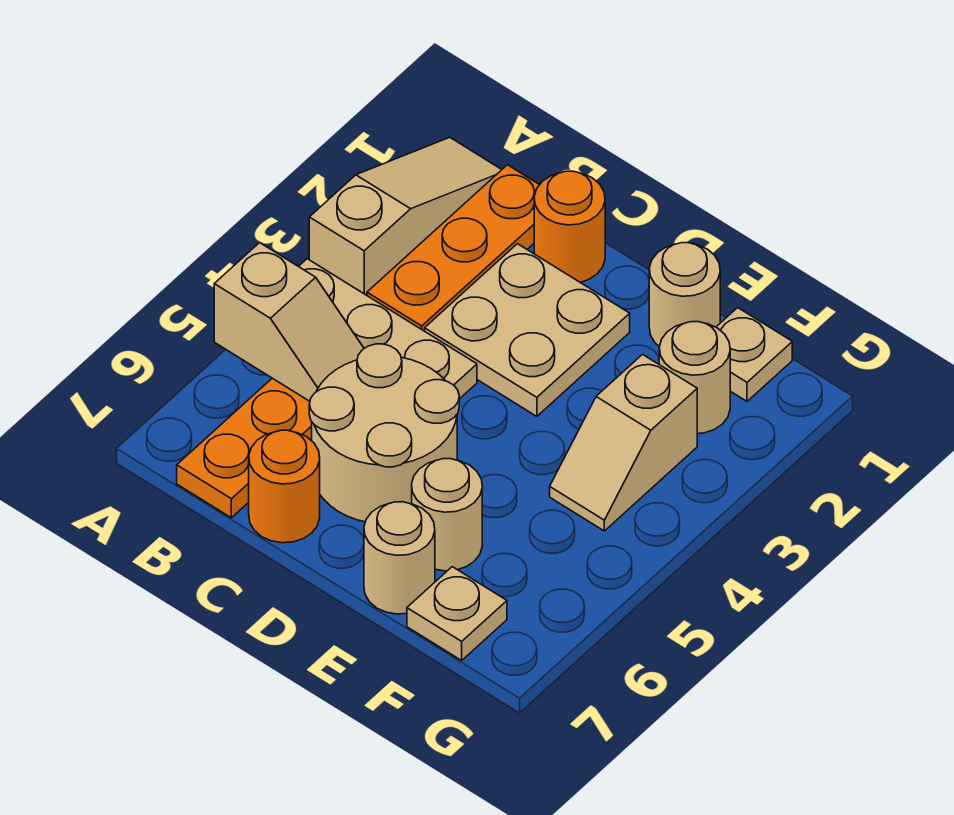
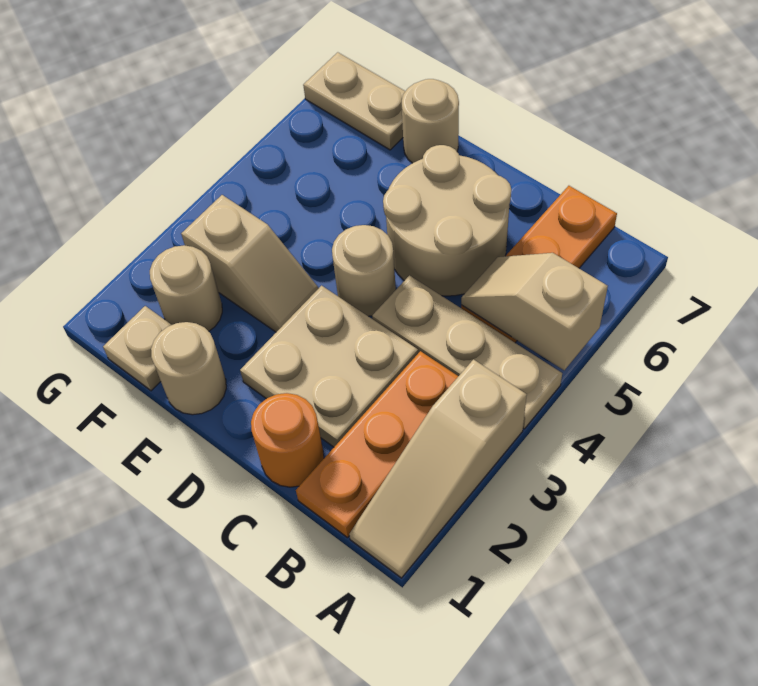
orange round brick C7 level 1 -> none
tan round brick E6 level 1 -> tan round brick D4 level 1
tan slope F3:F4 level 1 top 3 -> tan slope E3:F3 level 1 top F
tan plate F7 level 1 -> tan plate F7:G7 level 1

